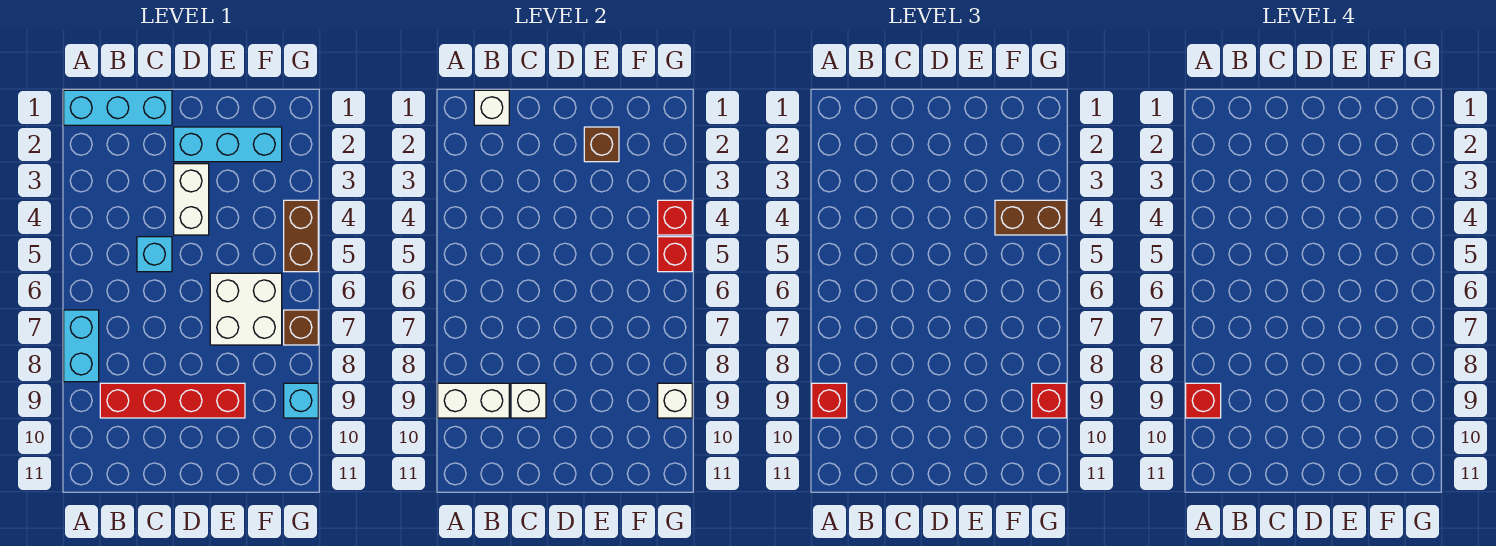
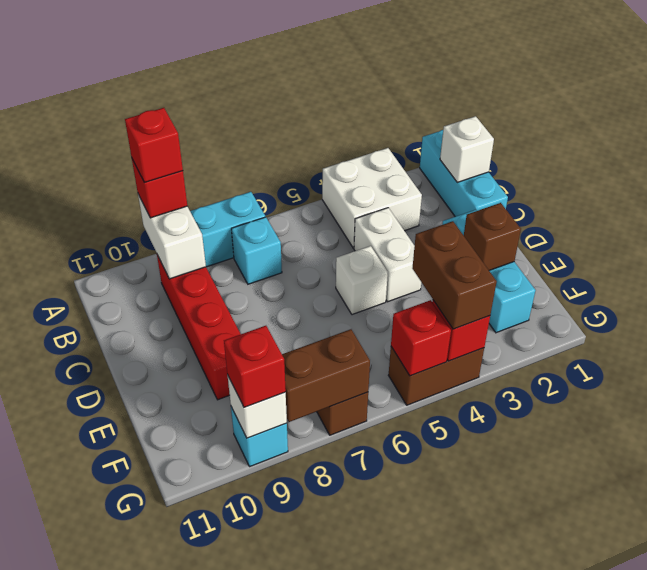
cyan brick C5 level 1 -> cyan brick B7 level 1
white brick C9 level 2 -> white brick D5 level 1
white brick D3:D4 level 1 -> white brick C4:D4 level 1
white brick E6:F7 level 1 -> white brick A3:B4 level 1
none -> brown brick G7:G8 level 2

